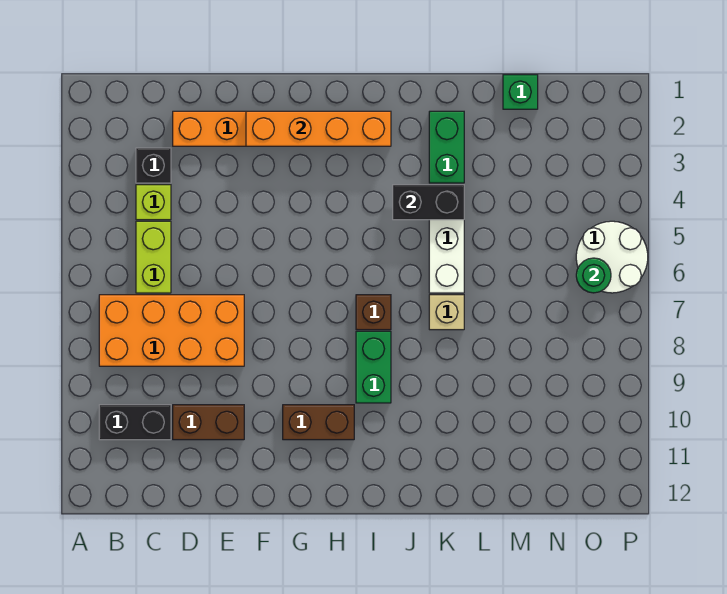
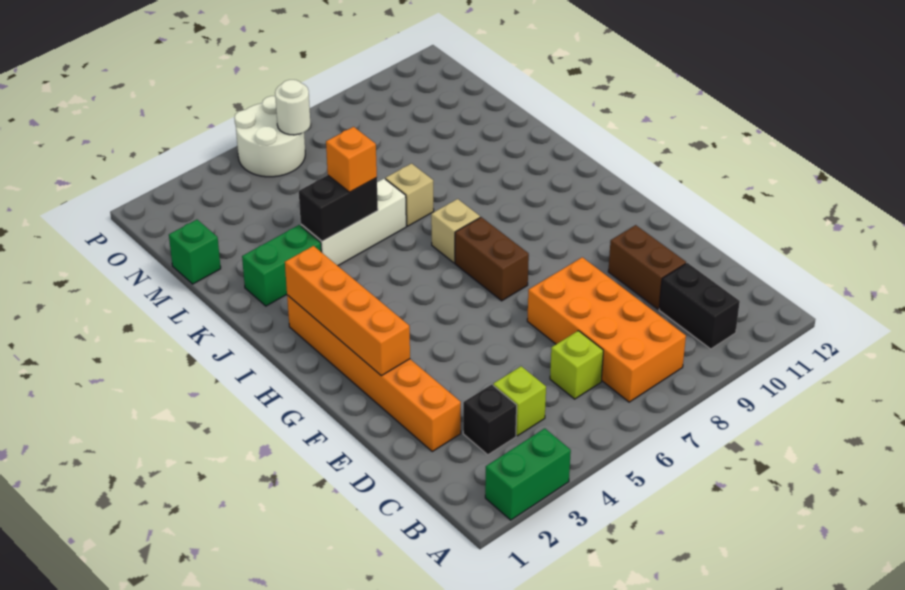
lime brick C5:C6 level 1 -> lime brick C6 level 1
brown brick G10:H10 level 1 -> brown brick G7:H7 level 1
brown brick I7 level 1 -> tan brick I7 level 1
green brick I8:I9 level 1 -> green brick A2:A3 level 1
black brick J4:K4 level 2 -> black brick K4:K5 level 2
none -> orange brick K5 level 3
green round brick O6 level 2 -> white round brick O6 level 2

